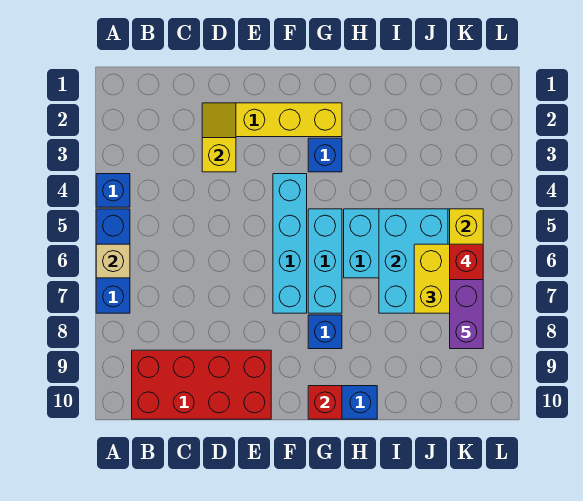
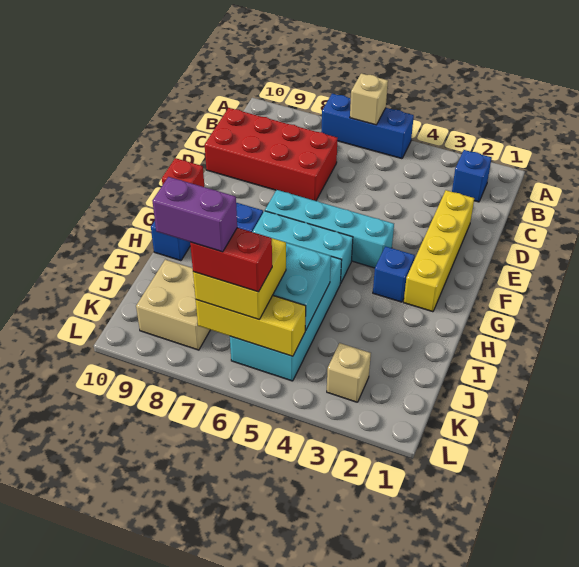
blue brick A4 level 1 -> blue brick B2 level 1
red brick B9:E10 level 1 -> red brick C7:D10 level 1
yellow slope D2:D3 level 2 top 3 -> none
none -> tan brick J8:K9 level 1
none -> tan brick K3 level 1

